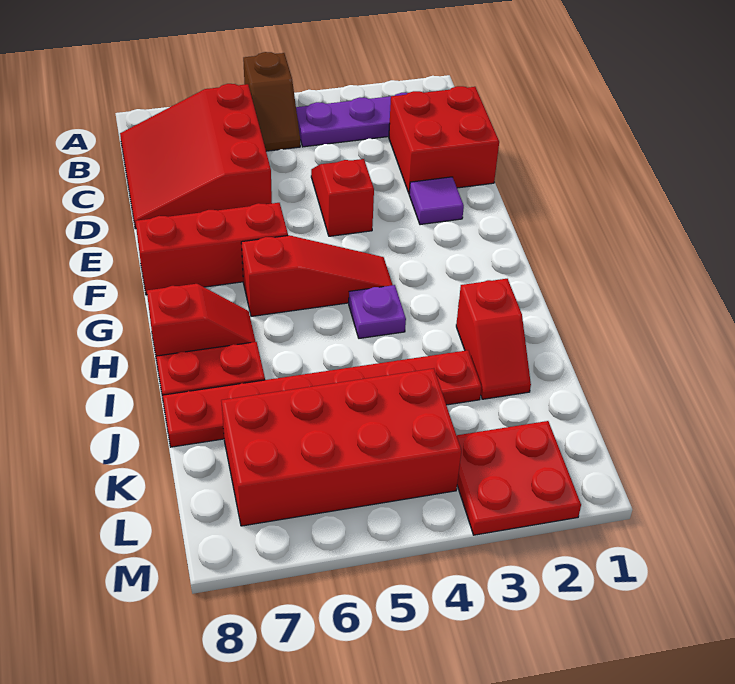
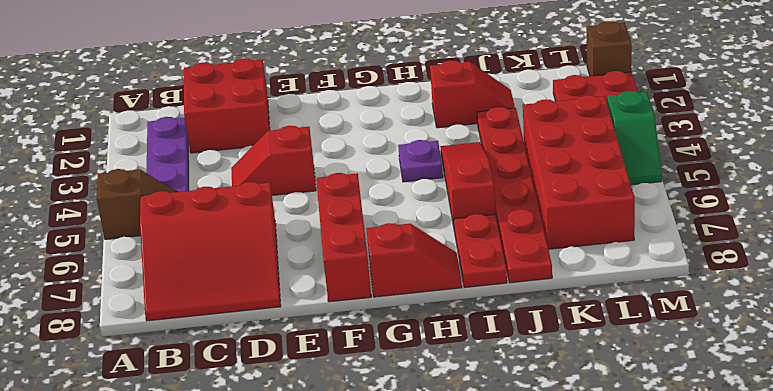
purple tile E2 level 1 -> none
red slope G4:G6 level 1 top 6 -> red slope I4:I6 level 1 top 6
red slope H7:H8 level 1 top 8 -> red slope G8:H8 level 1 top G
none -> brown brick M1 level 1
none -> green slope M4:M5 level 1 top 4

